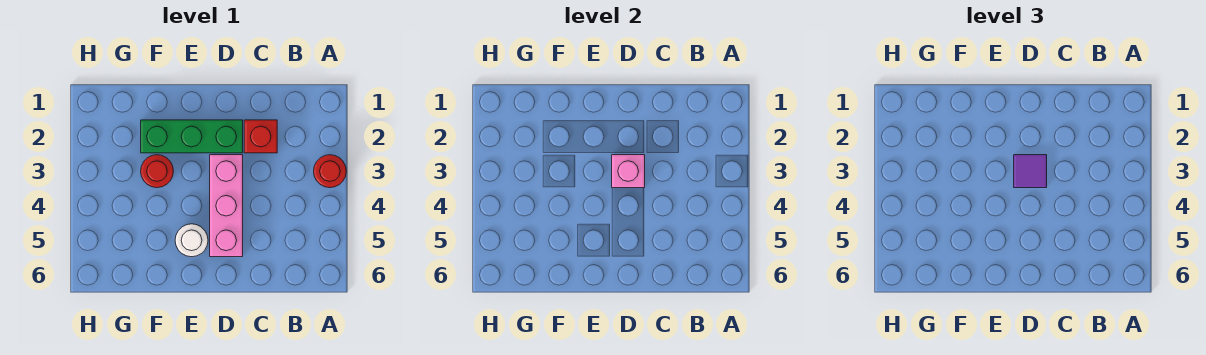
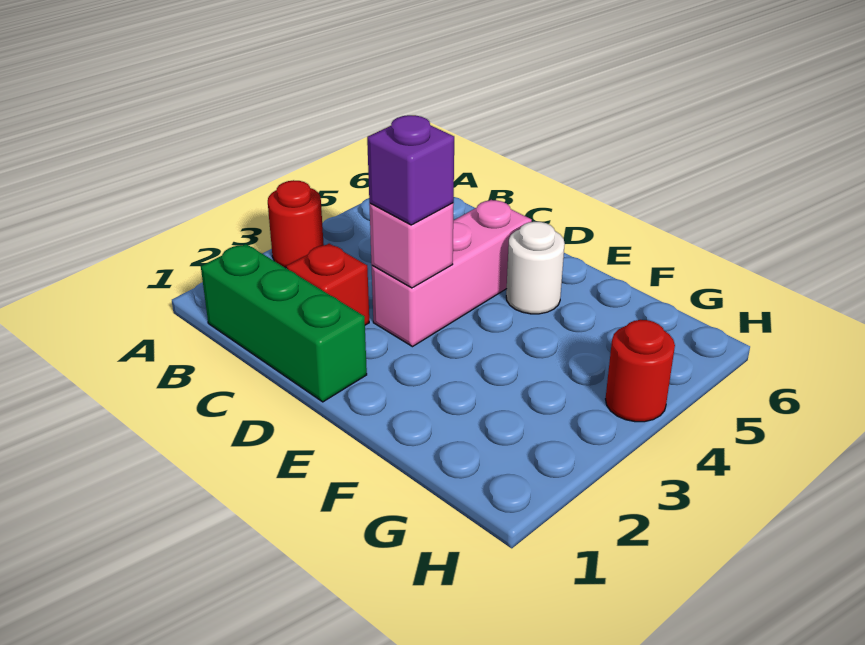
green brick D2:F2 level 1 -> green brick B1:D1 level 1
purple tile D3 level 3 -> purple brick D3 level 3
red round brick F3 level 1 -> red round brick H4 level 1

